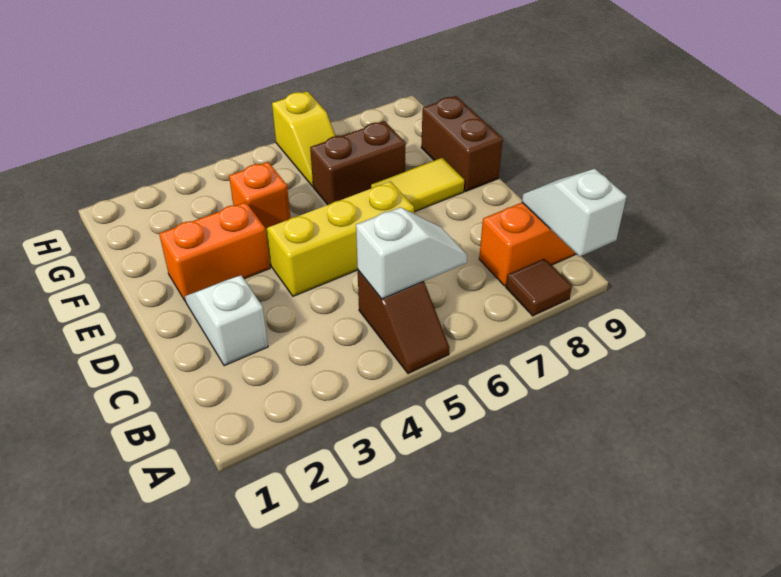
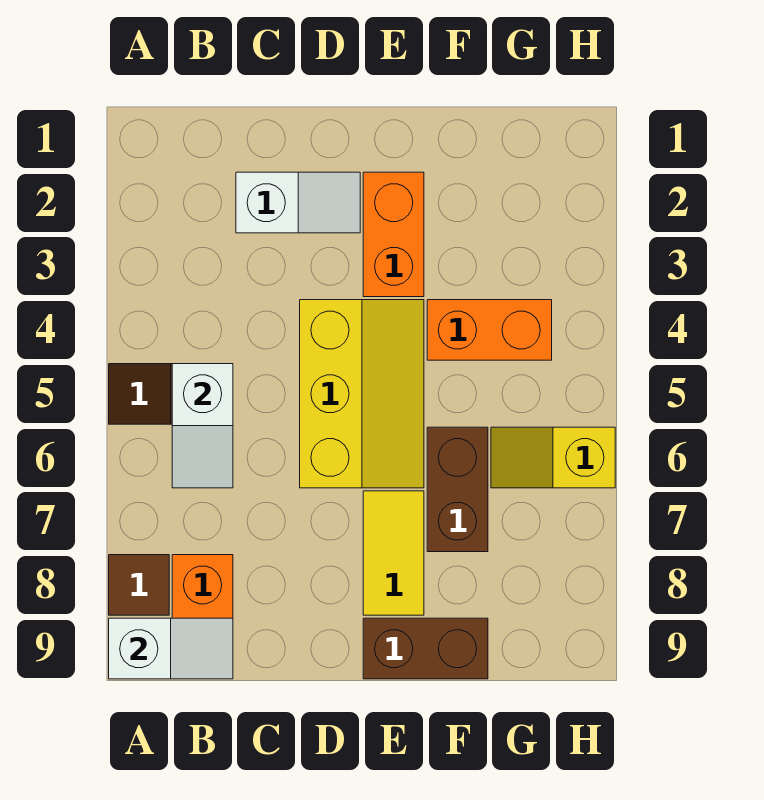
orange brick F4 level 1 -> orange brick F4:G4 level 1

